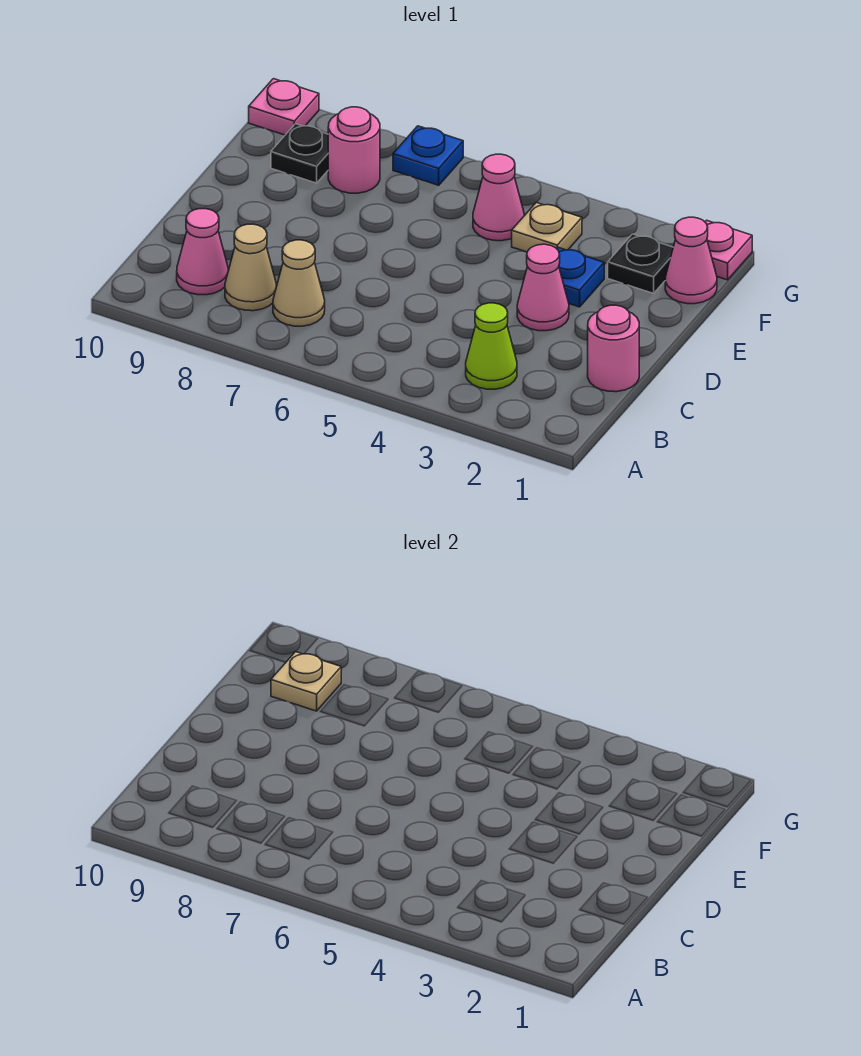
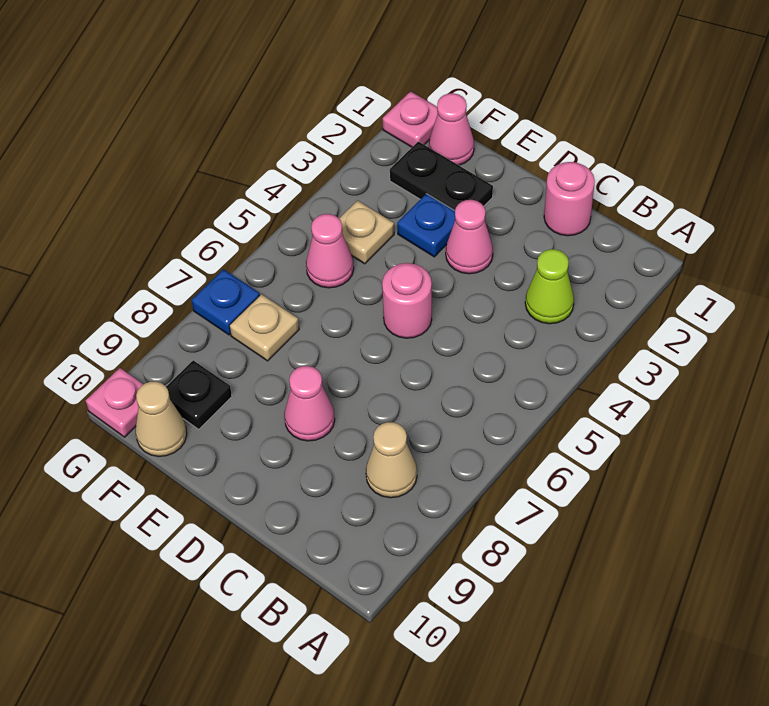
tan cone B7 level 1 -> tan cone F10 level 1
pink cone B9 level 1 -> pink cone D8 level 1
black plate F2 level 1 -> black plate E2:F2 level 1
pink round brick F8 level 1 -> pink round brick D5 level 1
tan plate F9 level 2 -> tan plate F7 level 1

